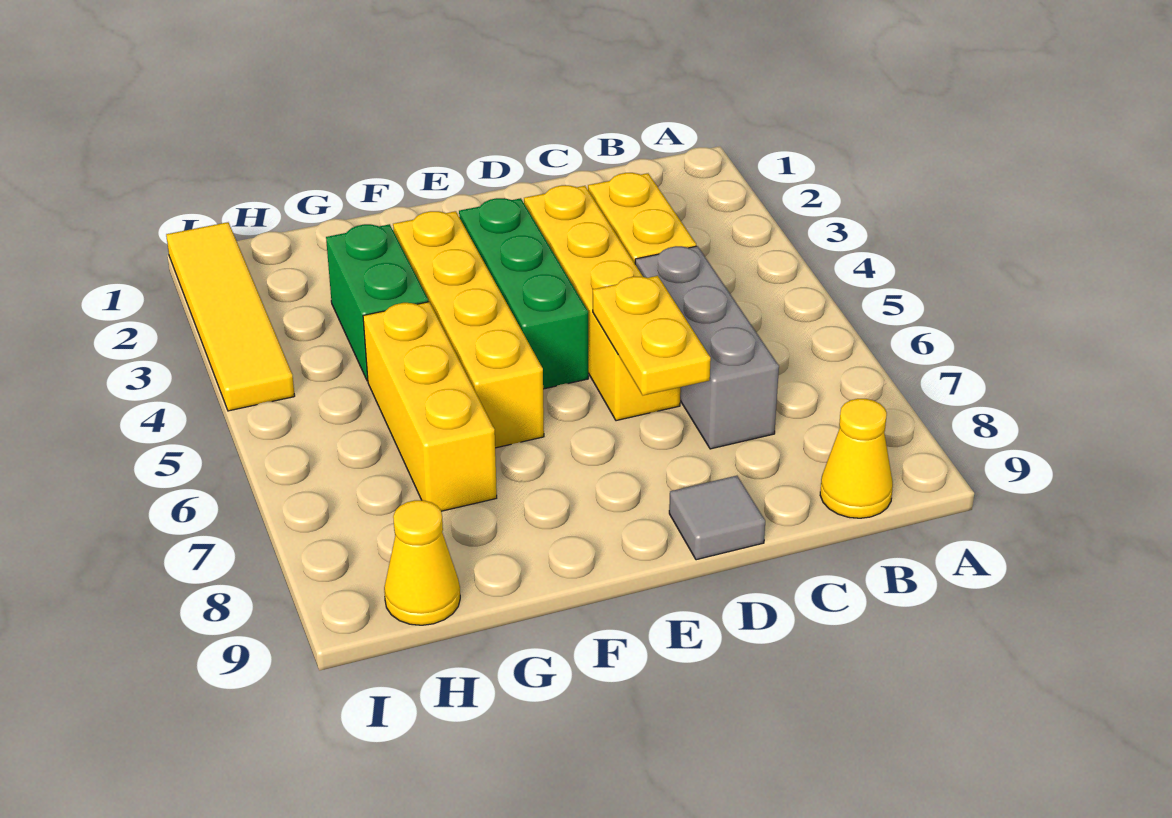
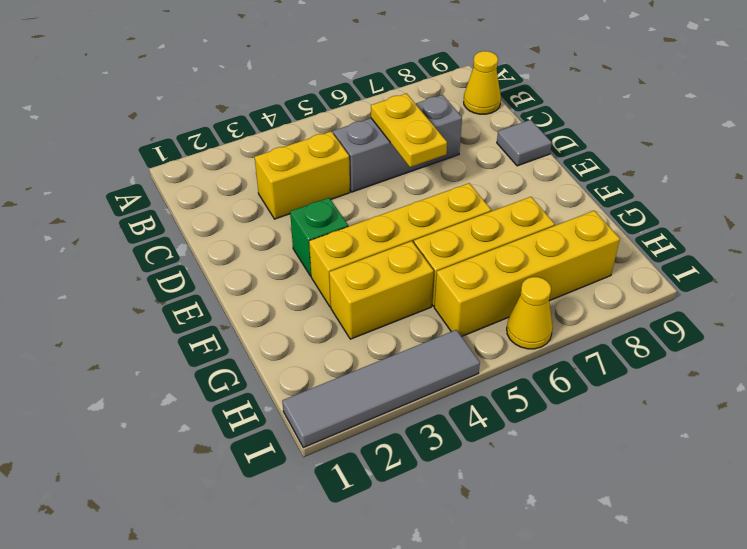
yellow brick D3:D6 level 1 -> yellow brick H5:H8 level 1
yellow plate D6:D7 level 2 -> yellow plate C6:D6 level 2
green brick E3:E5 level 1 -> green brick E3 level 1
green brick G3:G4 level 1 -> yellow brick G3:G4 level 1
yellow cone H9 level 1 -> yellow cone I6 level 1
yellow tile I1:I4 level 1 -> grey tile I1:I4 level 1

